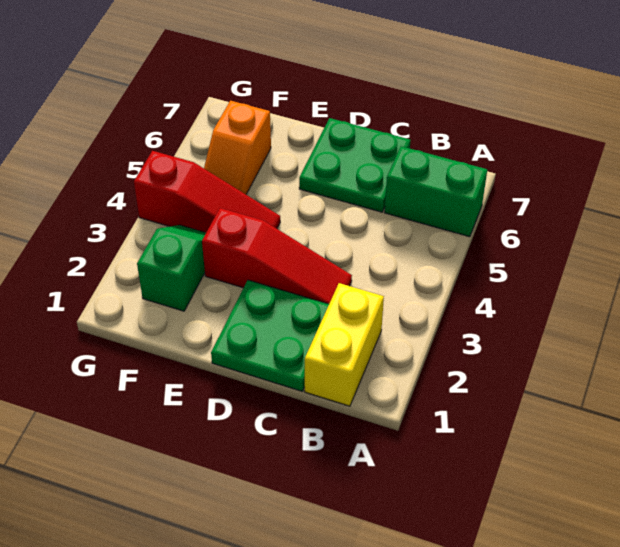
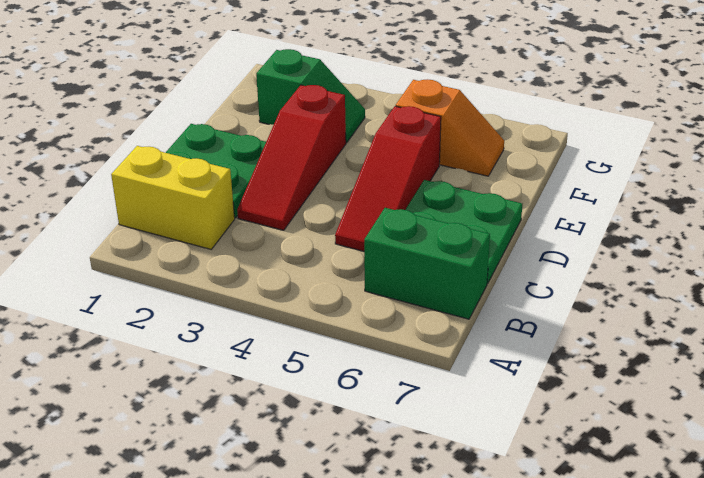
green brick A6:B6 level 1 -> green brick B6:B7 level 1
red slope E4:G4 level 1 top G -> red slope C5:E5 level 1 top E
orange slope F5:F6 level 1 top 6 -> orange slope F5:F6 level 1 top 5

